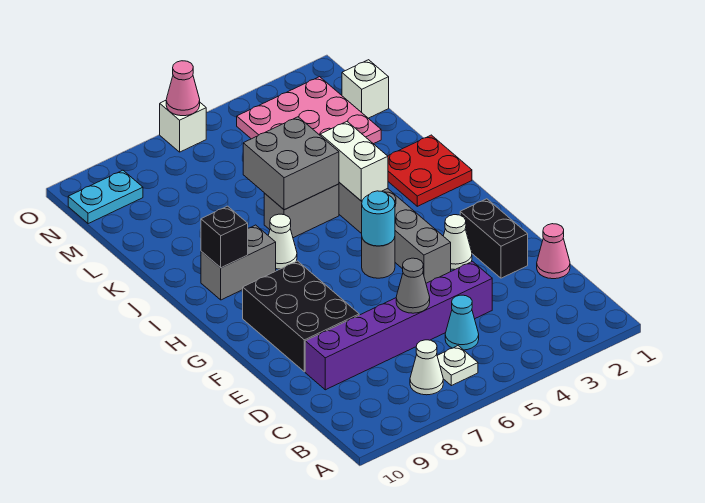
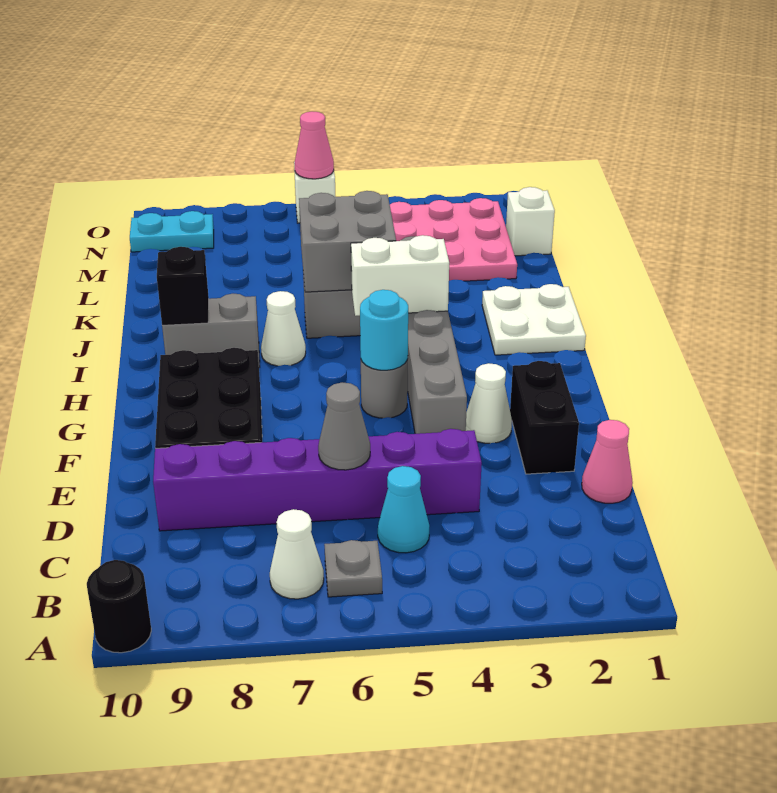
none -> black round brick A10 level 1
white plate B6 level 1 -> grey plate B6 level 1
red plate I1:J2 level 1 -> white plate I1:J2 level 1
white brick I4:J4 level 2 -> white brick I4:I5 level 2

